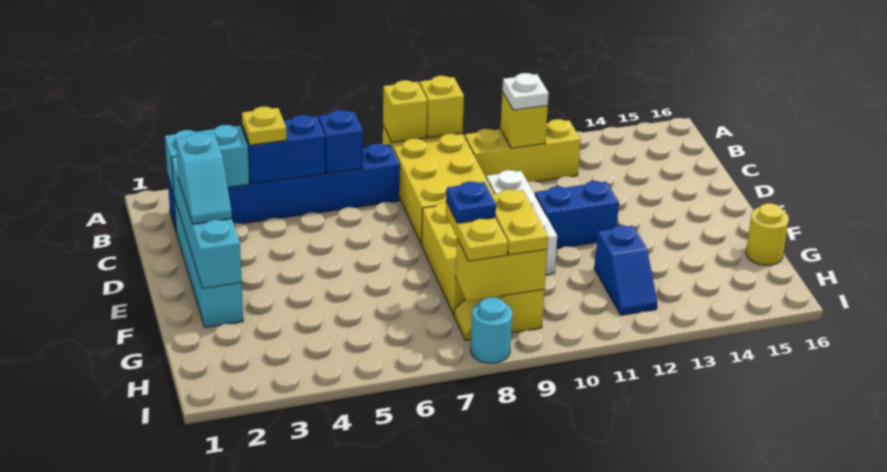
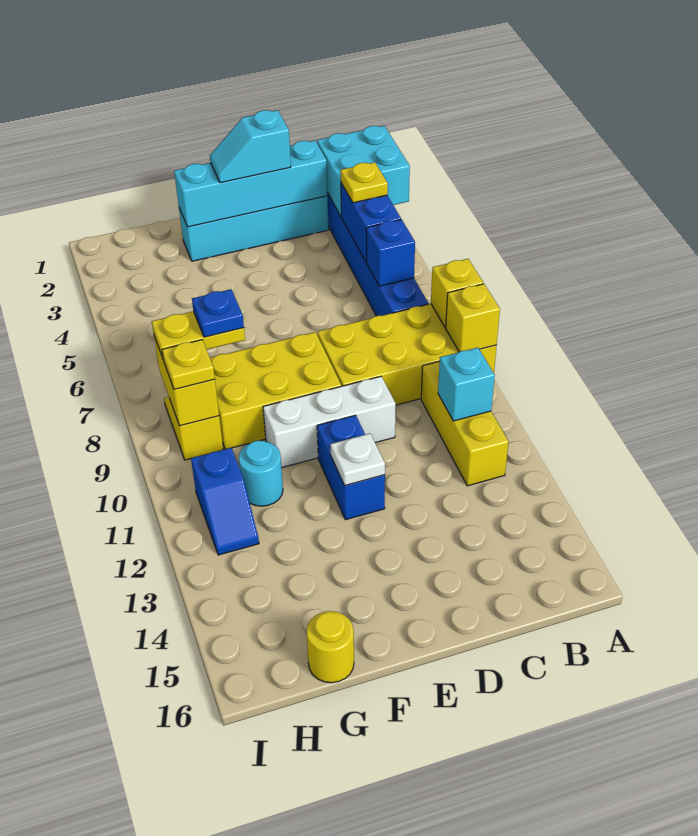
cyan brick B2:B3 level 2 -> cyan brick A2:B3 level 2
yellow brick B11 level 2 -> cyan brick B11 level 2
white plate B11 level 3 -> white plate E12 level 2
yellow plate G9:H9 level 3 -> yellow plate H9 level 3
blue slope G12:H12 level 1 top G -> blue slope H11:H12 level 1 top 11
cyan round brick I8 level 1 -> cyan round brick G11 level 1

